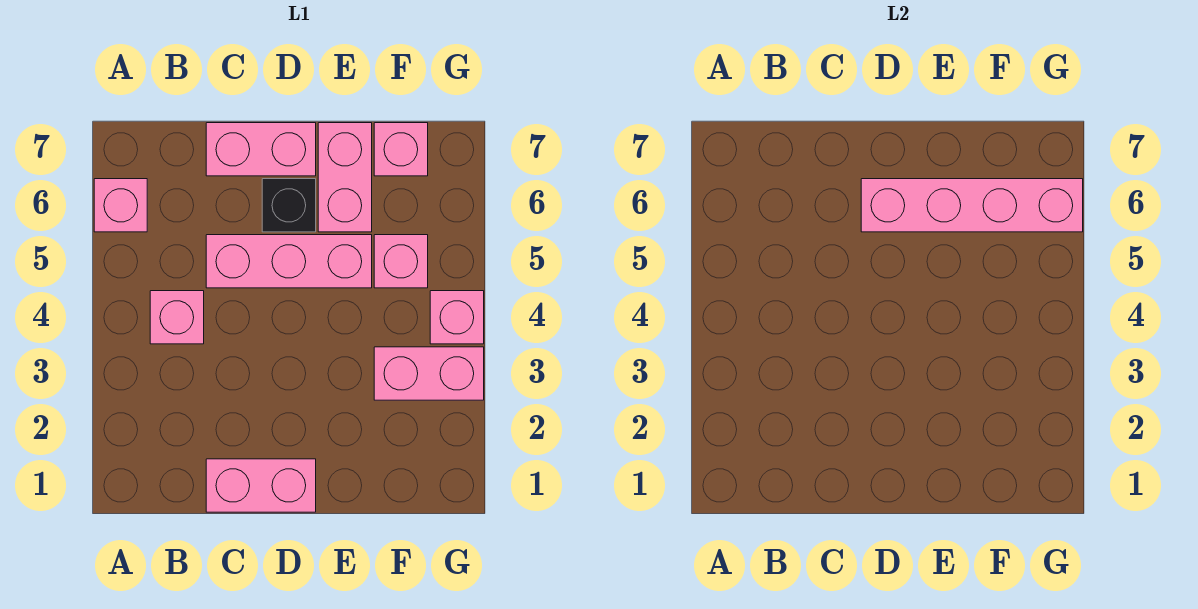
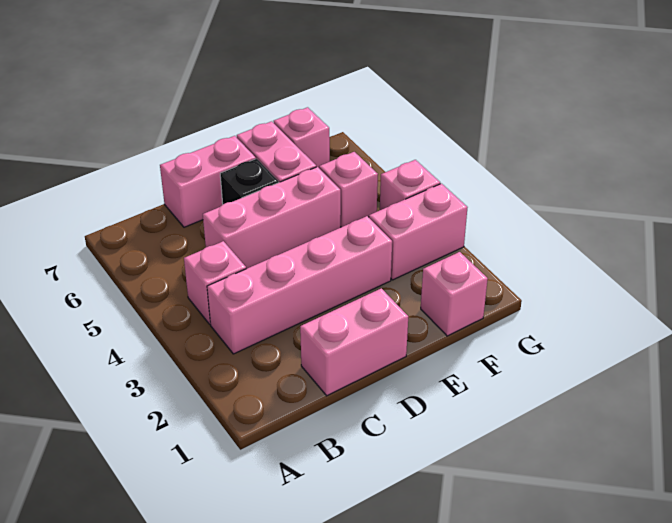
pink brick A6 level 1 -> pink brick F1 level 1
pink brick D6:G6 level 2 -> pink brick B3:E3 level 1

